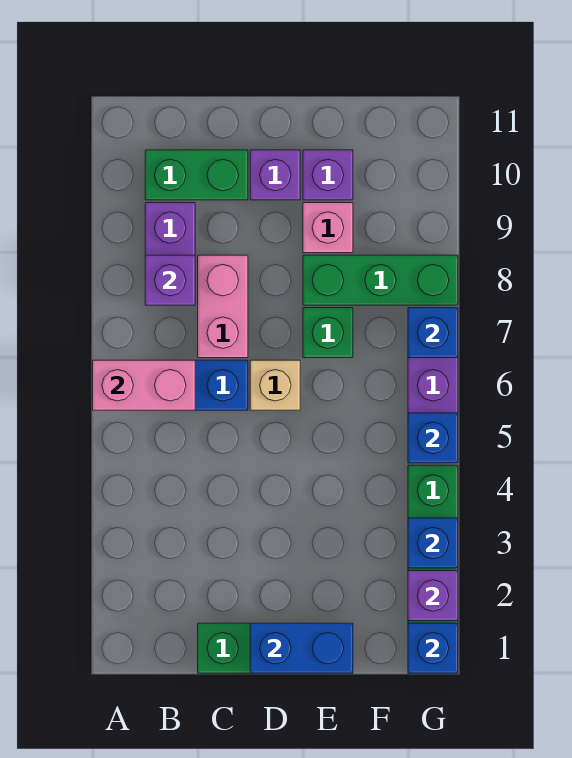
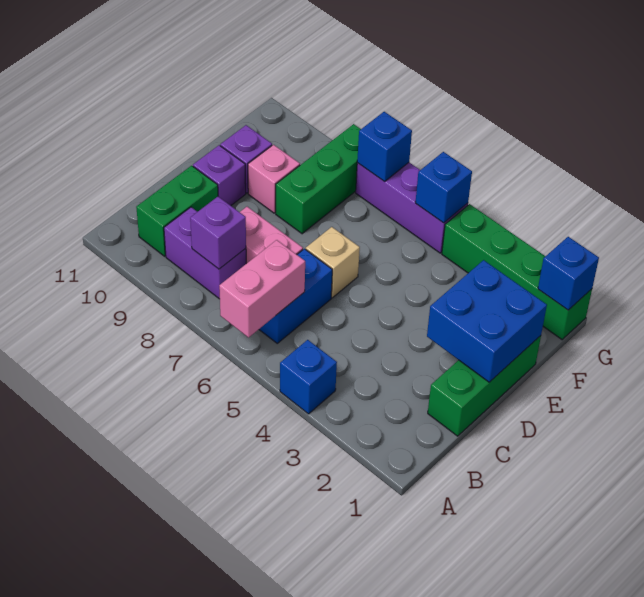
blue brick D1:E1 level 2 -> blue brick D1:E2 level 2
green brick E7 level 1 -> none
purple brick G2 level 2 -> none
blue brick G3 level 2 -> blue brick A4 level 1

